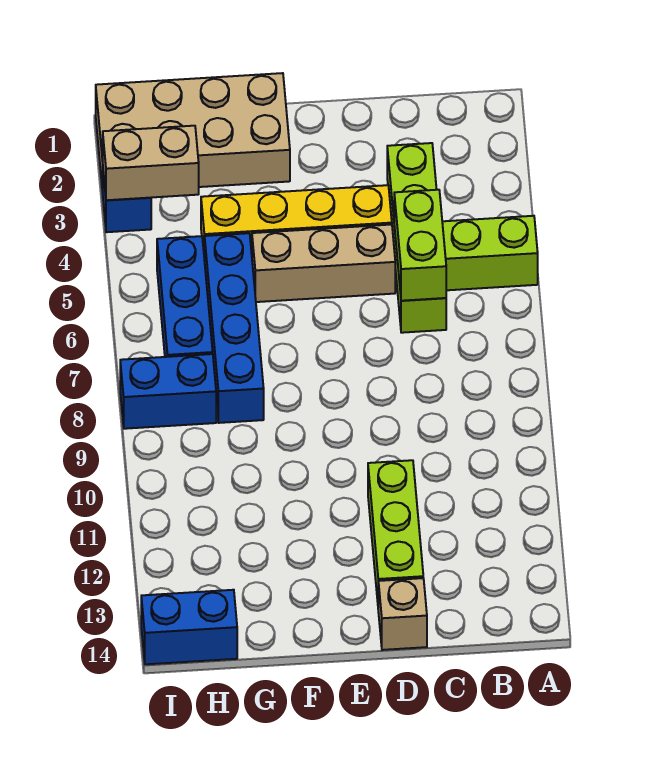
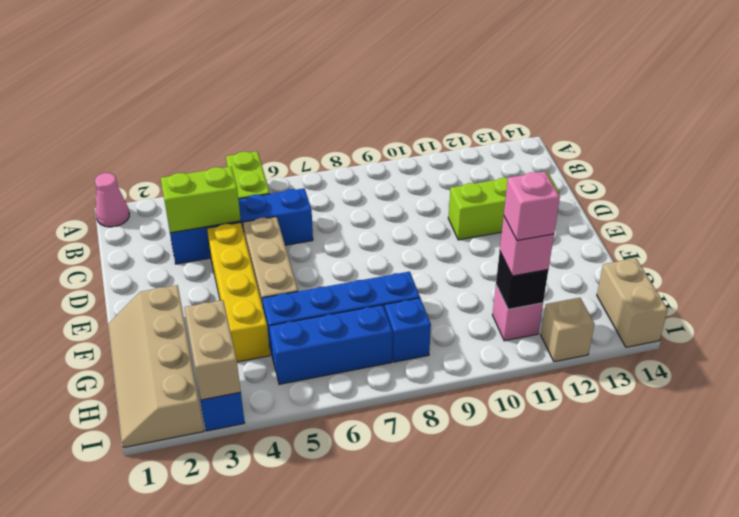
none -> pink cone A1 level 1
lime brick C3:C6 level 1 -> blue brick C3:C6 level 1
lime brick C5:C6 level 2 -> lime brick C3:C4 level 2
tan brick D14 level 1 -> tan brick I12 level 1
tan brick F1:I2 level 1 -> tan slope F1:I2 level 1 top 2
blue brick H8:I8 level 1 -> blue brick H8 level 1
none -> pink brick H11 level 1
none -> black brick H11 level 2
none -> pink brick H11 level 3
none -> pink brick H11 level 4
blue brick H14:I14 level 1 -> tan brick H14:I14 level 1

